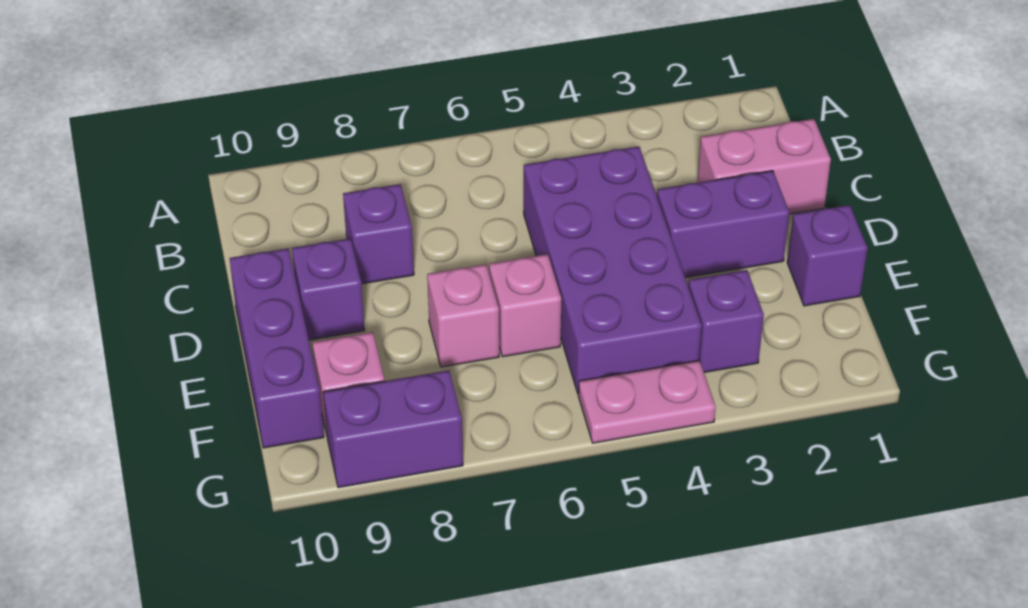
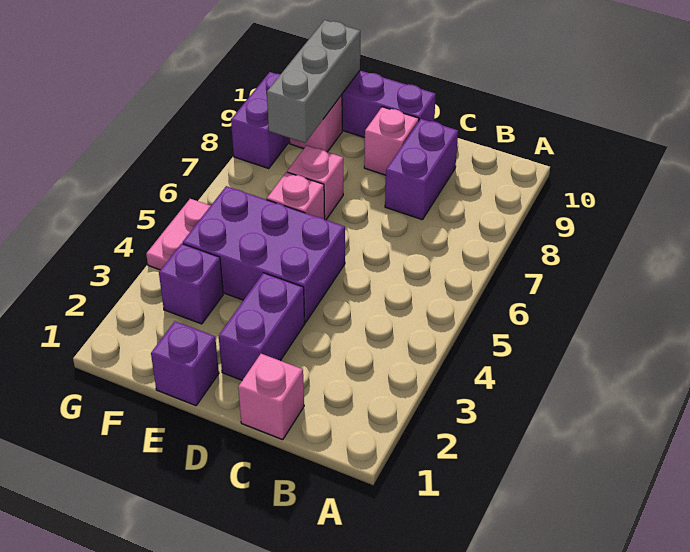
pink brick C1:C2 level 1 -> pink brick C1 level 1
purple brick C4:F5 level 1 -> purple brick D4:F5 level 1
purple brick C8 level 1 -> purple brick C8:C9 level 1
purple brick D9 level 1 -> pink brick D9 level 1
none -> grey brick F8:F10 level 2

